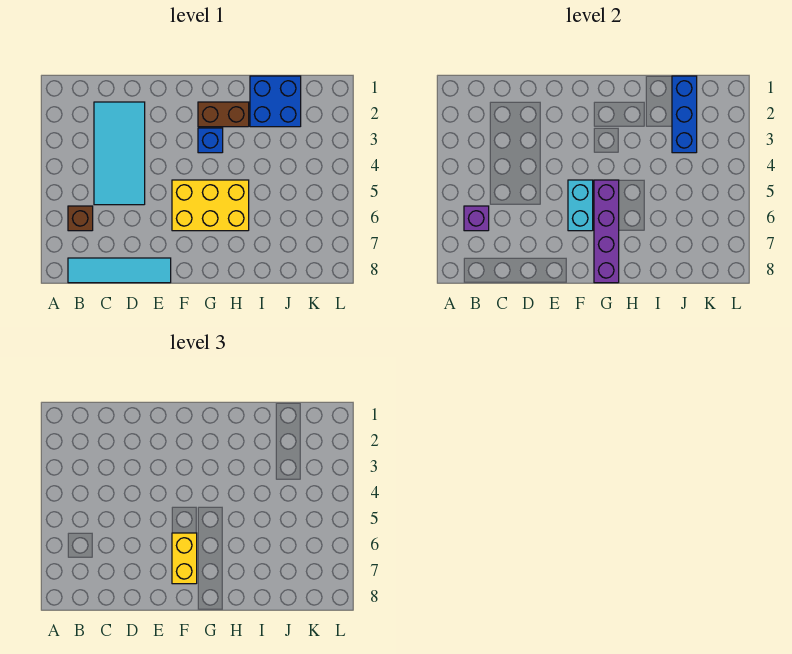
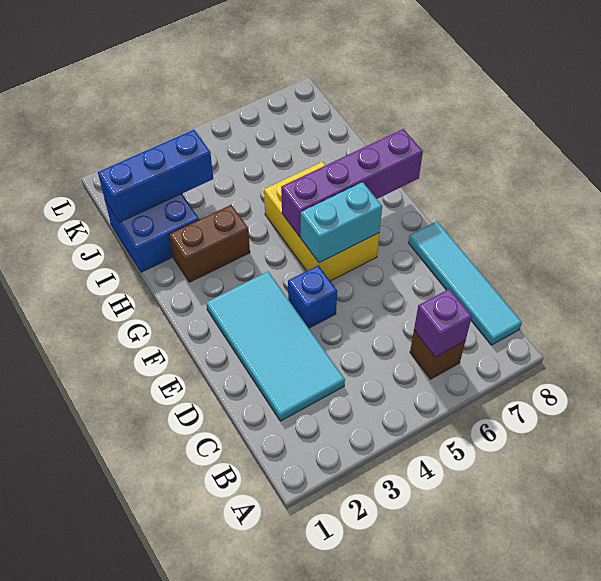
cyan tile C2:D5 level 1 -> cyan tile C2:F3 level 1
yellow brick F6:F7 level 3 -> none
brown brick G2:H2 level 1 -> brown brick H2:H3 level 1
blue brick G3 level 1 -> blue brick E4 level 1

